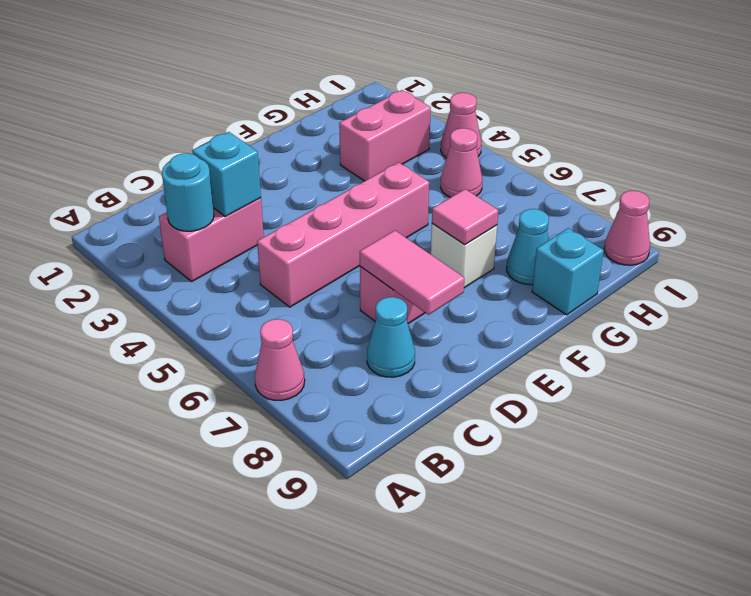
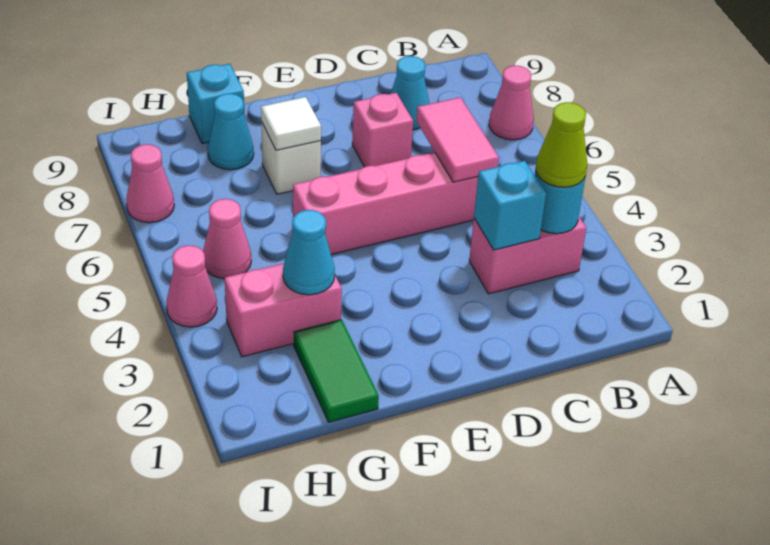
none -> lime cone B3 level 3
pink tile D7:D8 level 2 -> pink tile C5:C6 level 2
pink tile F7 level 2 -> white tile F7 level 2
none -> green tile G1:G2 level 1
none -> cyan cone G3 level 2
pink cone I9 level 1 -> pink cone I7 level 1

